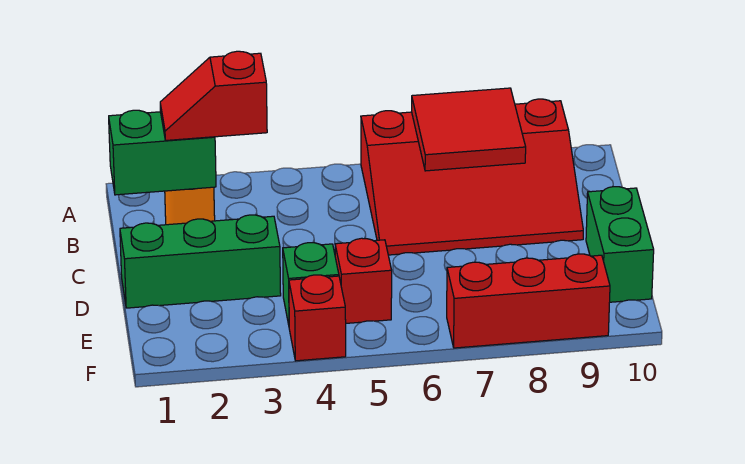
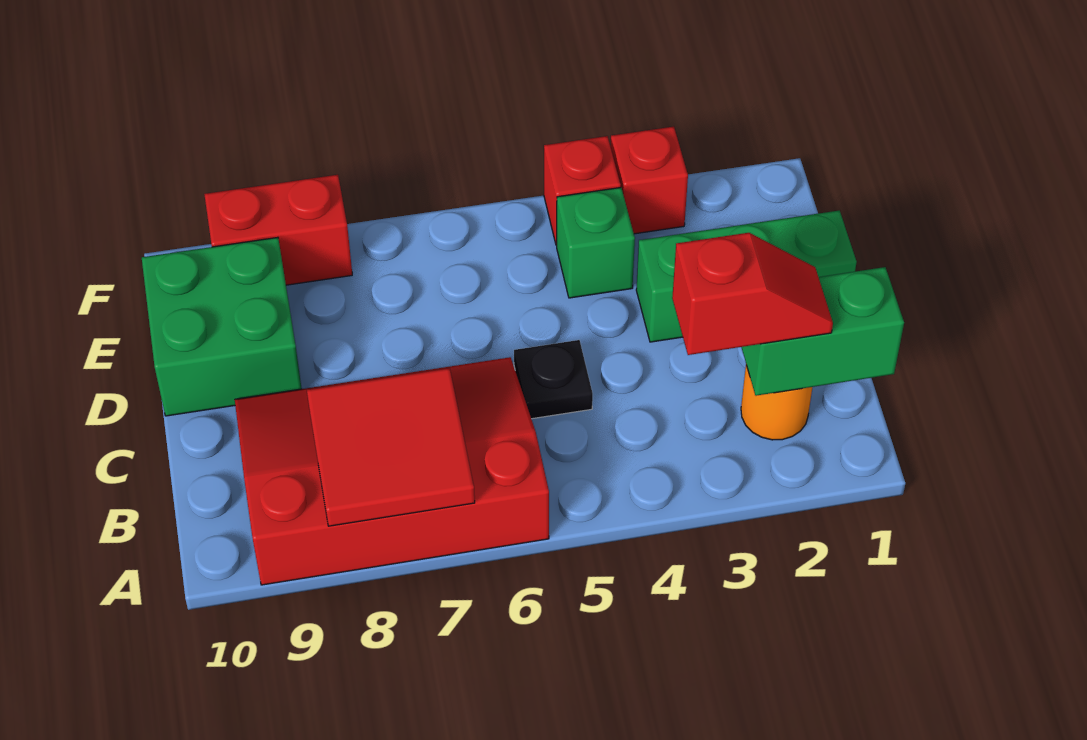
none -> black plate C5 level 1
green brick D10:E10 level 1 -> green brick D9:E10 level 1
red brick E5 level 1 -> red brick F3 level 1
red brick F7:F9 level 1 -> red brick F8:F9 level 1

